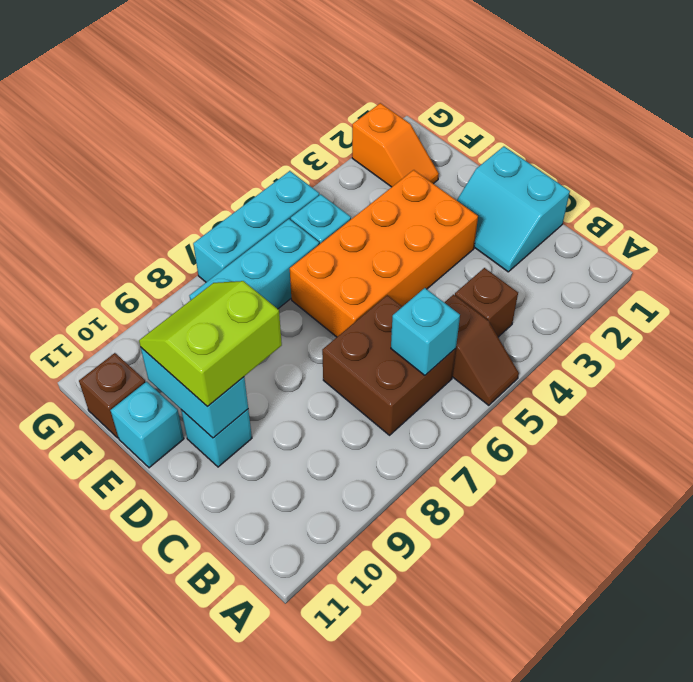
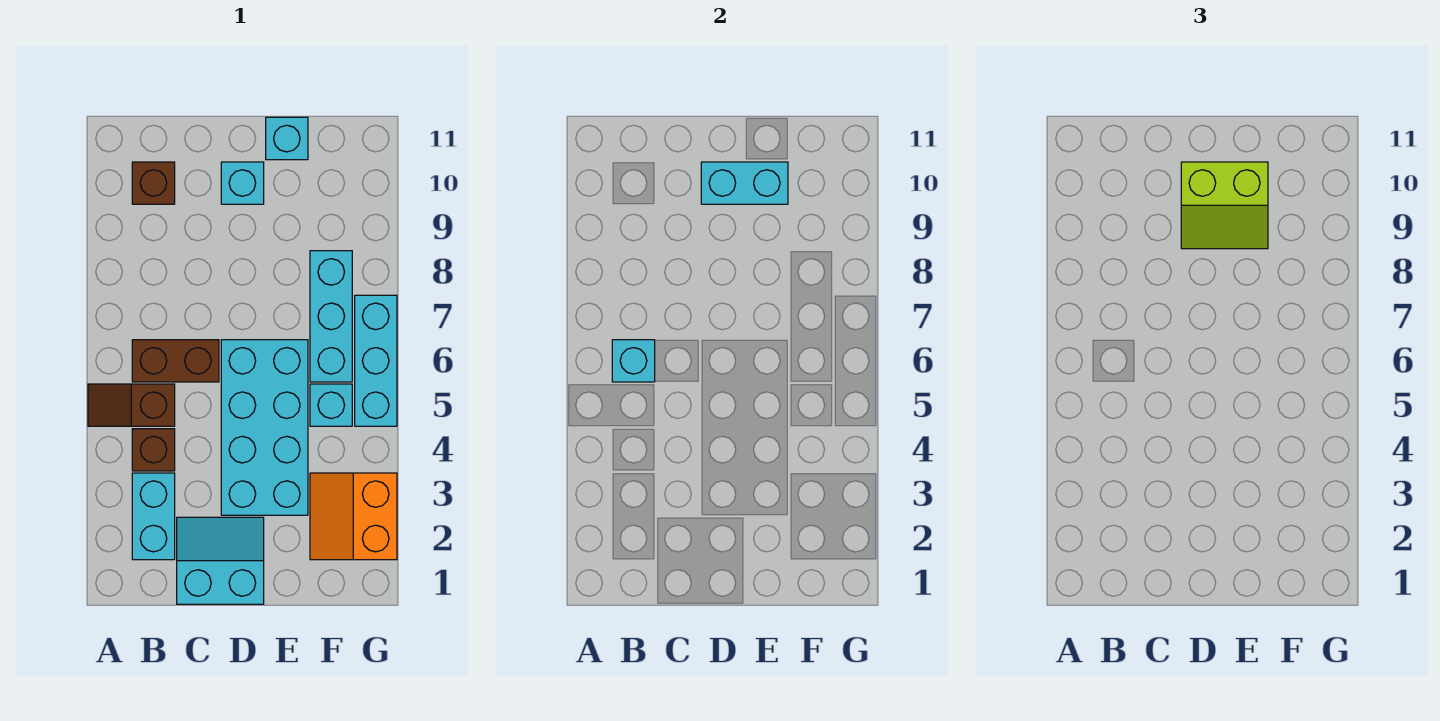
none -> cyan brick B2:B3 level 1
brown brick B6:C7 level 1 -> brown brick B6:C6 level 1
orange brick D3:E6 level 1 -> cyan brick D3:E6 level 1
lime slope D9:E10 level 3 top D -> lime slope D9:E10 level 3 top 10
orange slope F2:G2 level 1 top G -> orange slope F2:G3 level 1 top G
brown brick F11 level 1 -> brown brick B10 level 1

